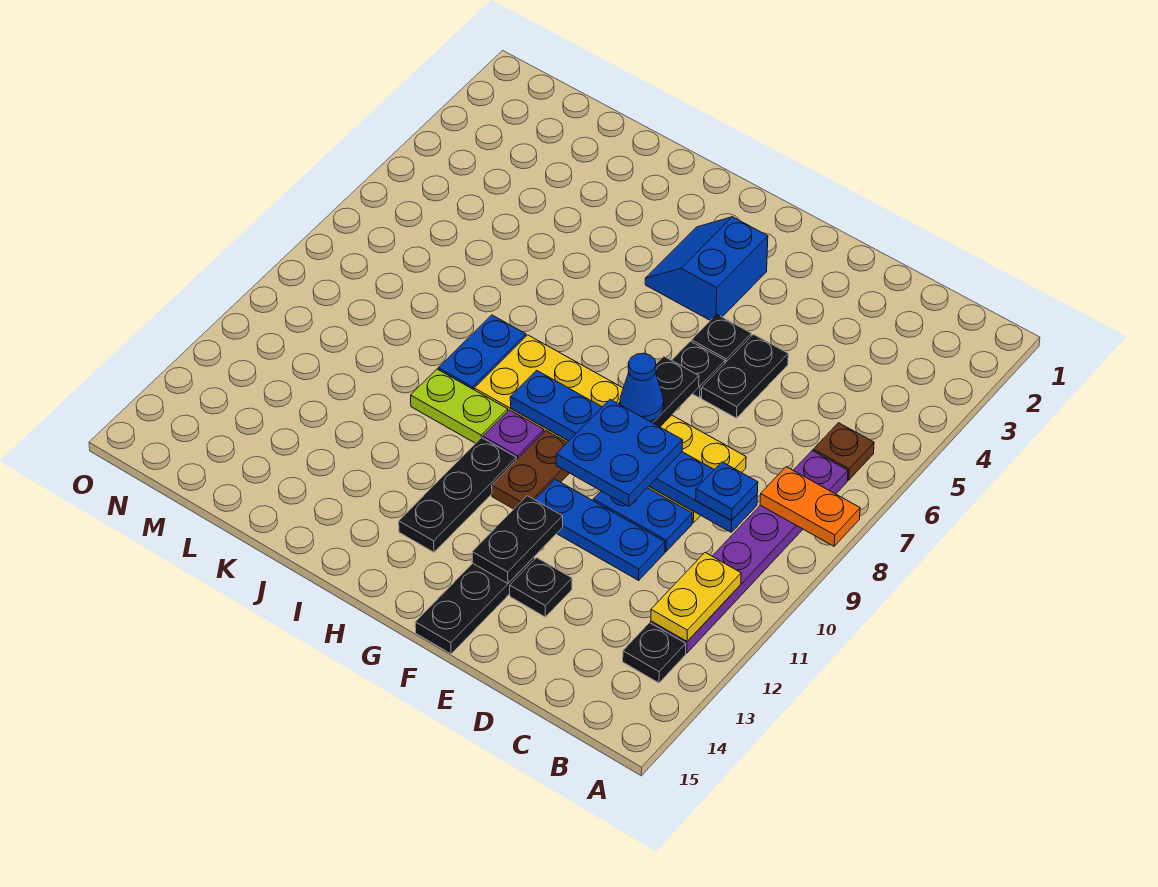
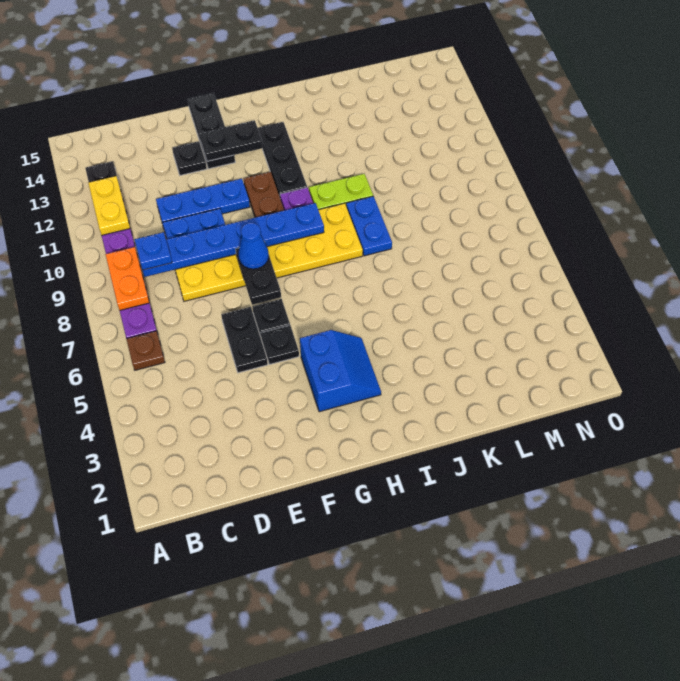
orange plate A8:B8 level 2 -> orange plate B8:B9 level 2
blue plate E9:F10 level 3 -> none
black plate F12:F13 level 2 -> black plate F13:G13 level 2

